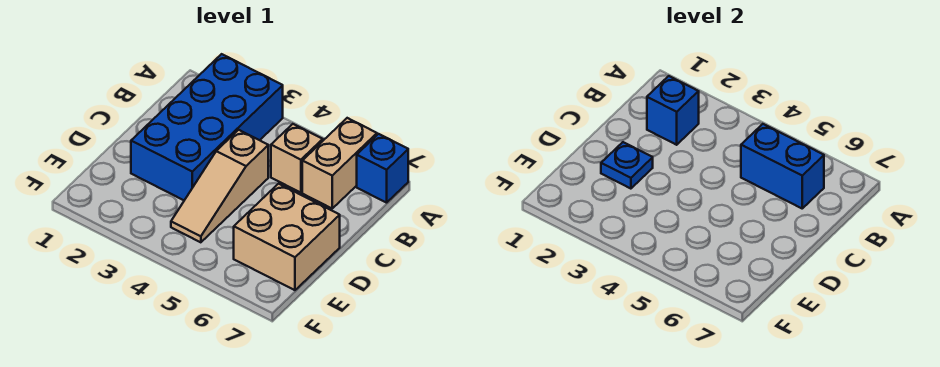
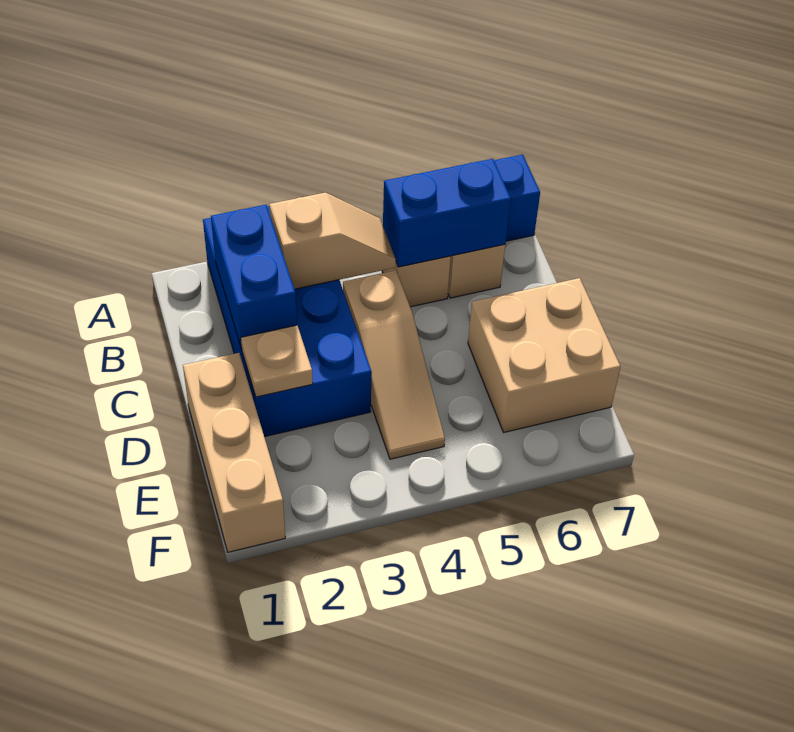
blue brick B2 level 2 -> blue brick B2:C2 level 2
none -> tan slope B3:B4 level 2 top 3
none -> tan brick D1:F1 level 1
blue plate D2 level 2 -> tan plate D2 level 2

